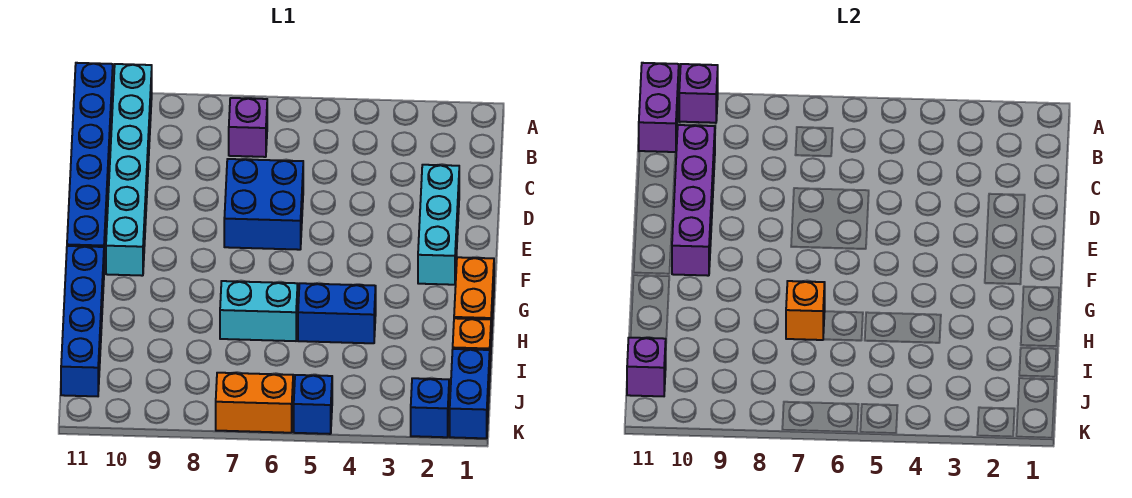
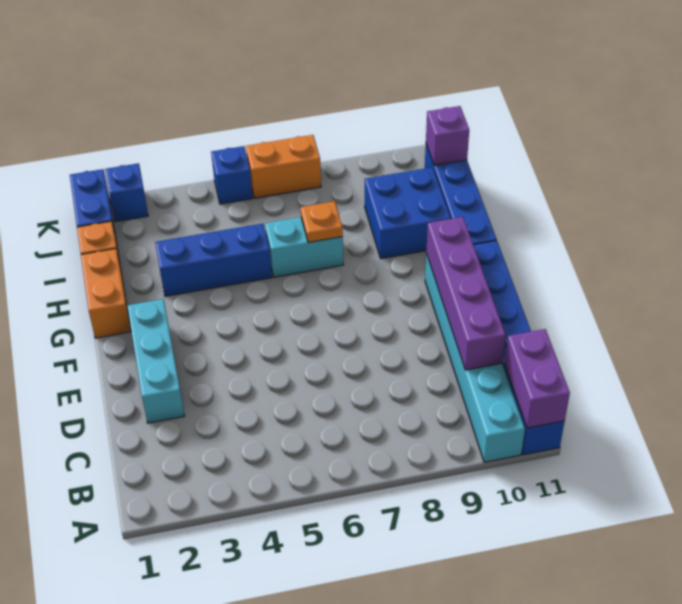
purple brick A10 level 2 -> none
purple brick B7 level 1 -> none
blue brick D6:E7 level 1 -> blue brick H9:I10 level 1
blue brick H4:H5 level 1 -> blue brick H3:H5 level 1
orange brick H7 level 2 -> orange plate H7 level 2

